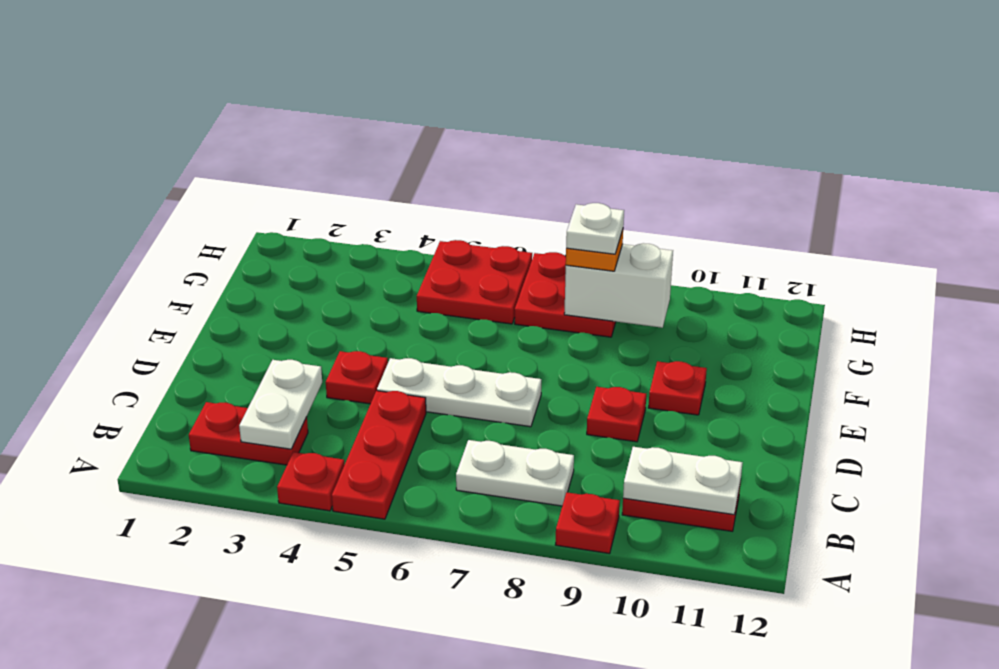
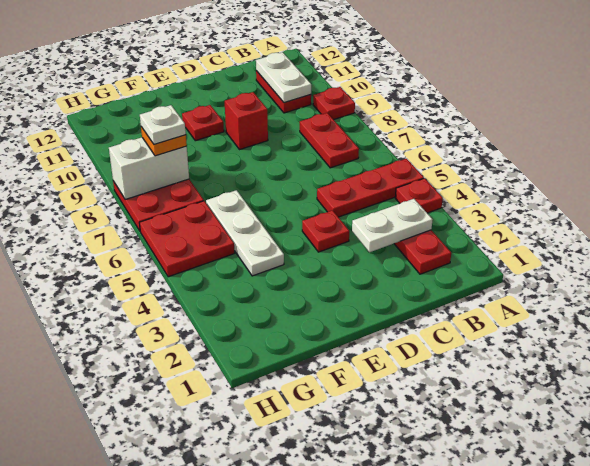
white plate B7:B8 level 1 -> red plate B7:B8 level 1
white plate D5:D7 level 1 -> white plate F4:F6 level 1
red plate D9 level 1 -> red brick D9 level 1
white brick G8:G9 level 2 -> white brick G8:H8 level 2

